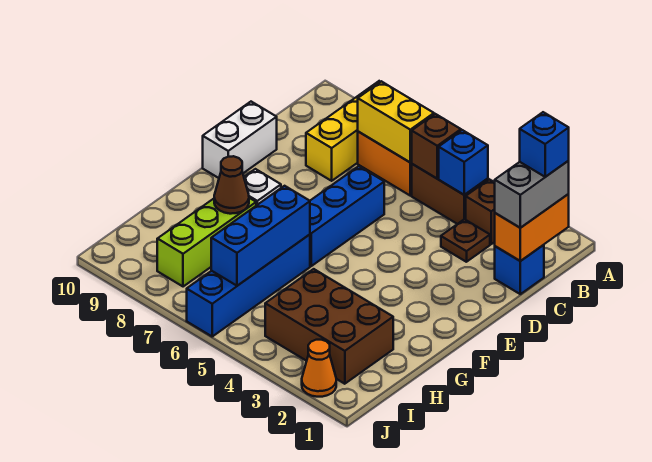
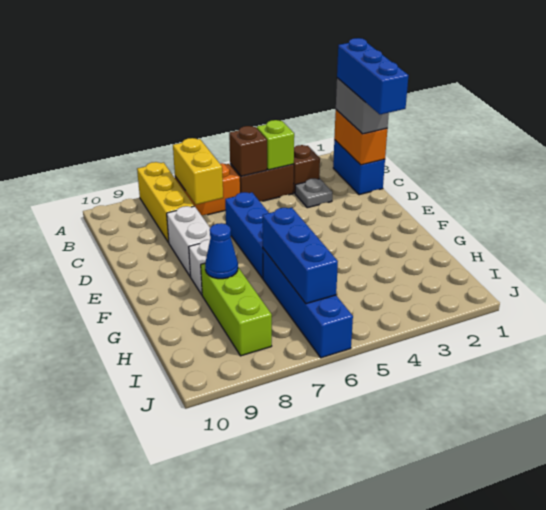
blue brick B1 level 4 -> blue brick B1:D1 level 4
blue brick B4 level 2 -> lime brick B4 level 2
yellow brick B6:B7 level 2 -> yellow brick B7:C7 level 2
blue brick C1 level 1 -> blue brick B1:C1 level 1
brown plate C3 level 1 -> grey plate C3 level 1
white brick D10:E10 level 1 -> white brick D8:E8 level 1
brown cone G8 level 2 -> blue cone G8 level 2
brown brick H2:I4 level 1 -> none
orange cone J2 level 1 -> none

